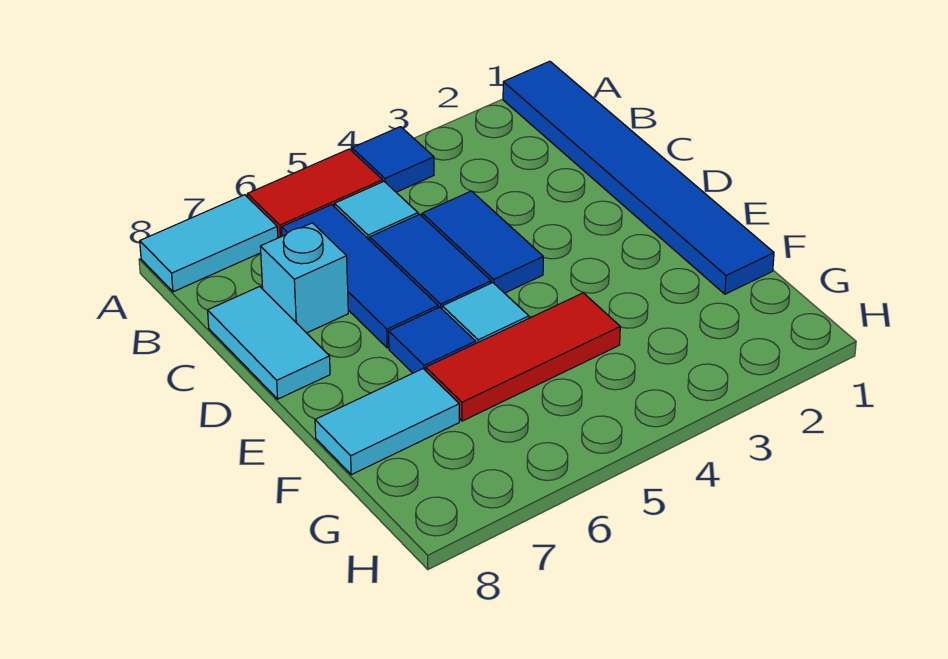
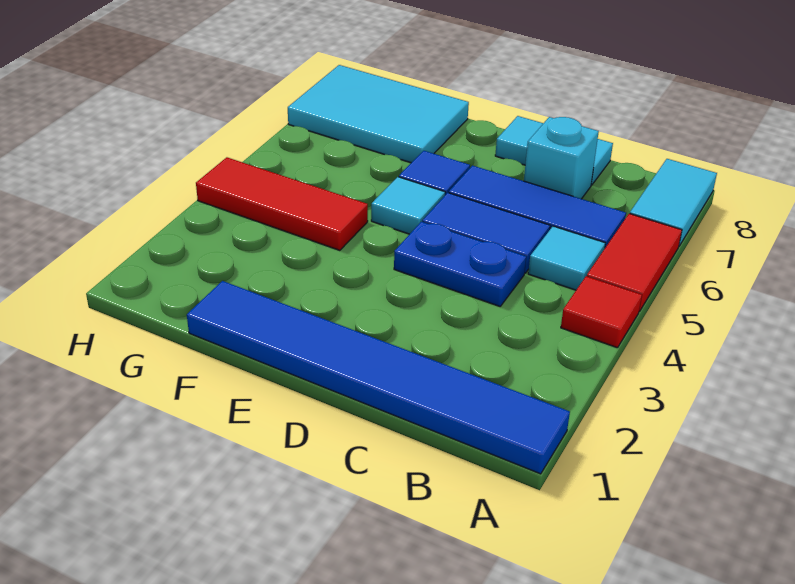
blue tile A4 level 1 -> red tile A4 level 1
blue tile C4:D4 level 1 -> blue plate C4:D4 level 1
red tile F4:F6 level 1 -> red tile F4:H4 level 1
cyan tile F7:F8 level 1 -> cyan tile F7:H8 level 1

